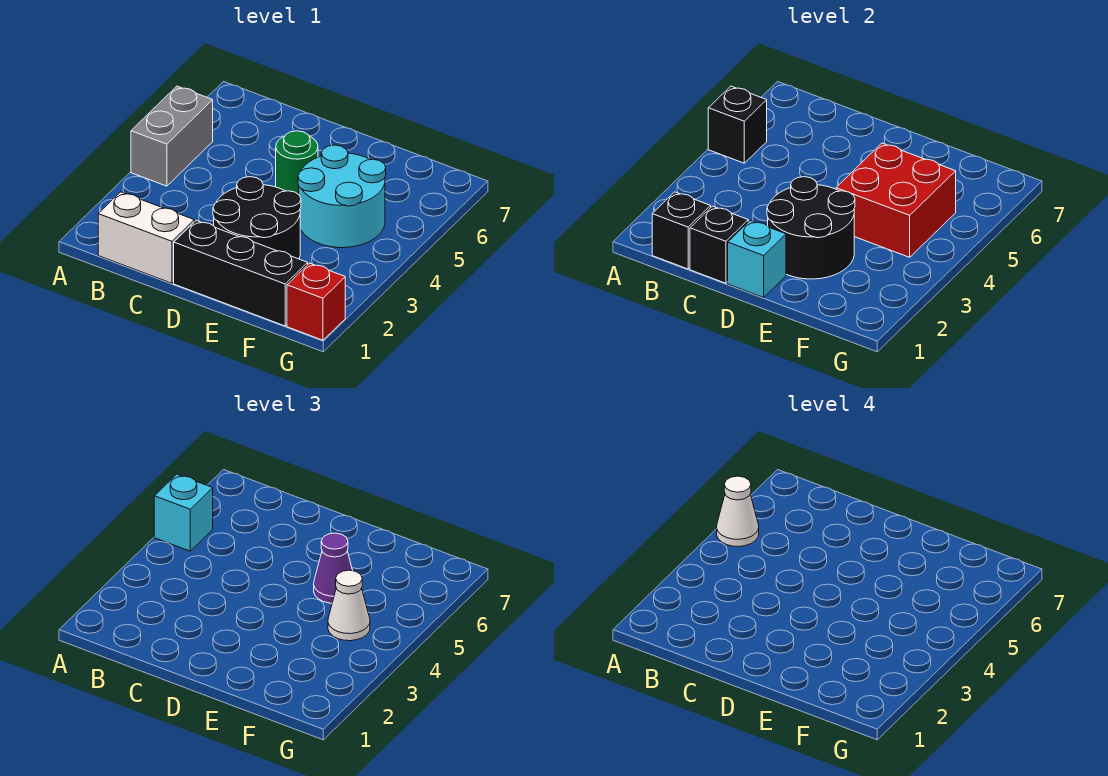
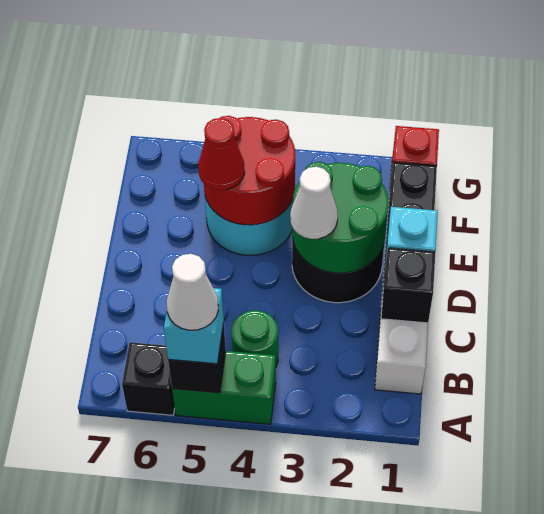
grey brick A4:A5 level 1 -> green brick A4:A5 level 1
black brick B1 level 2 -> black brick A6 level 1
black round brick D2:E3 level 2 -> green round brick D2:E3 level 2
green round brick D5 level 1 -> green round brick B4 level 1
red brick E4:F5 level 2 -> red round brick E4:F5 level 2
purple cone E5 level 3 -> red cone E5 level 3
white cone F4 level 3 -> white cone D3 level 3

